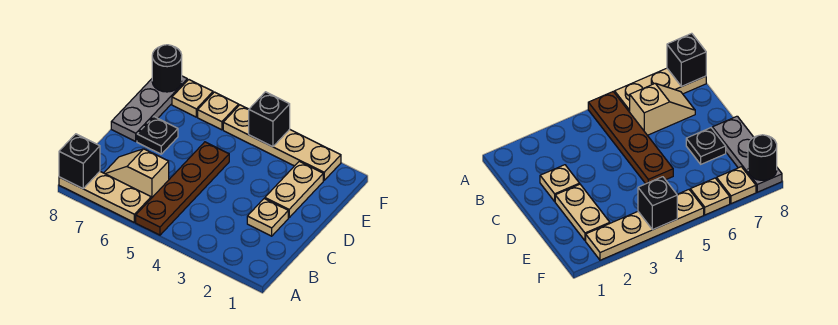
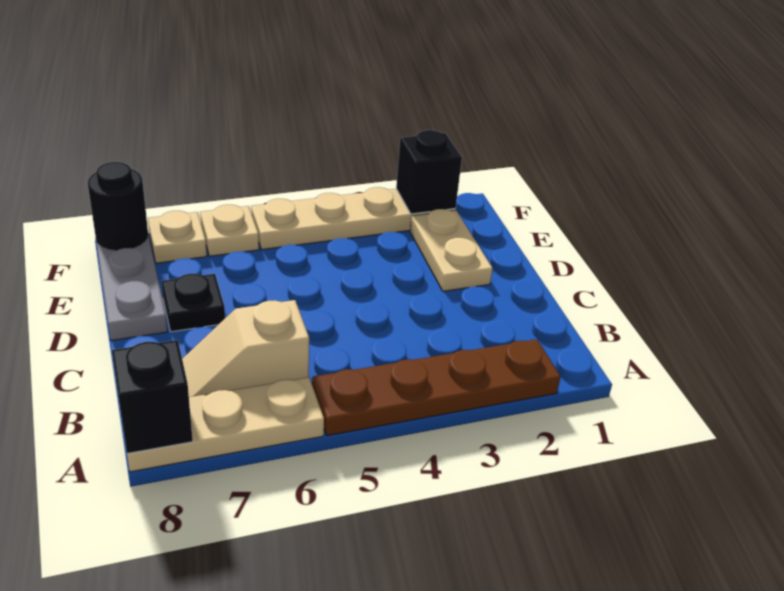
brown plate A5:D5 level 1 -> brown plate A2:A5 level 1
tan plate C2 level 1 -> none
black brick F4 level 2 -> black brick F2 level 2

